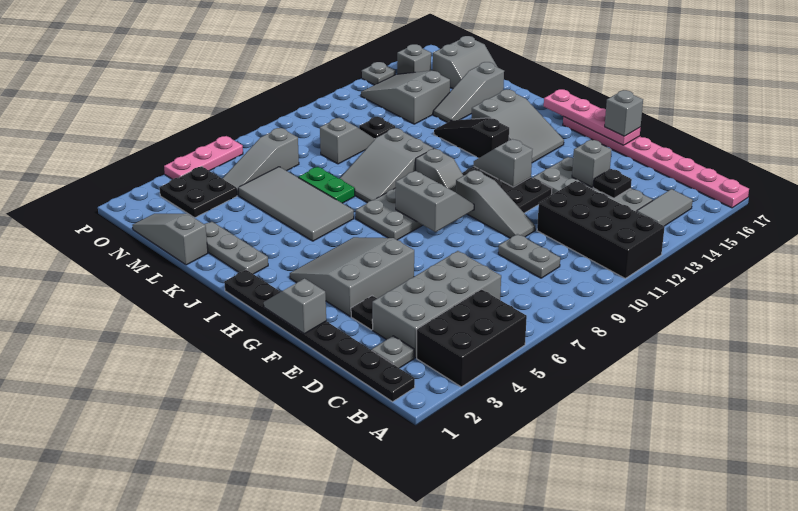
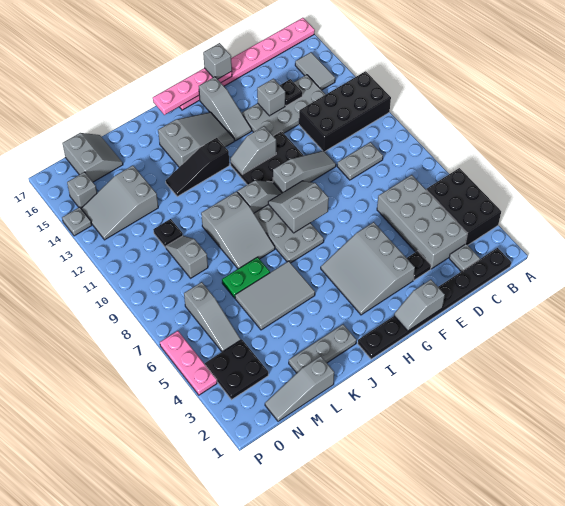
grey tile J5:M6 level 1 -> grey tile J5:L6 level 1
grey slope L14:L16 level 1 top 16 -> grey slope G14:G16 level 1 top 16

